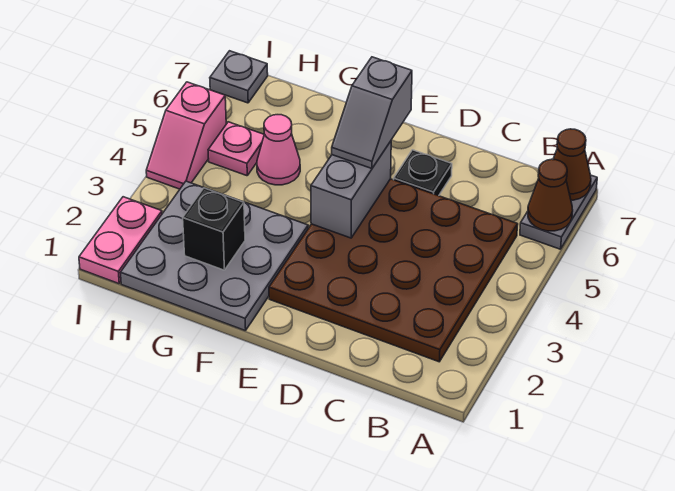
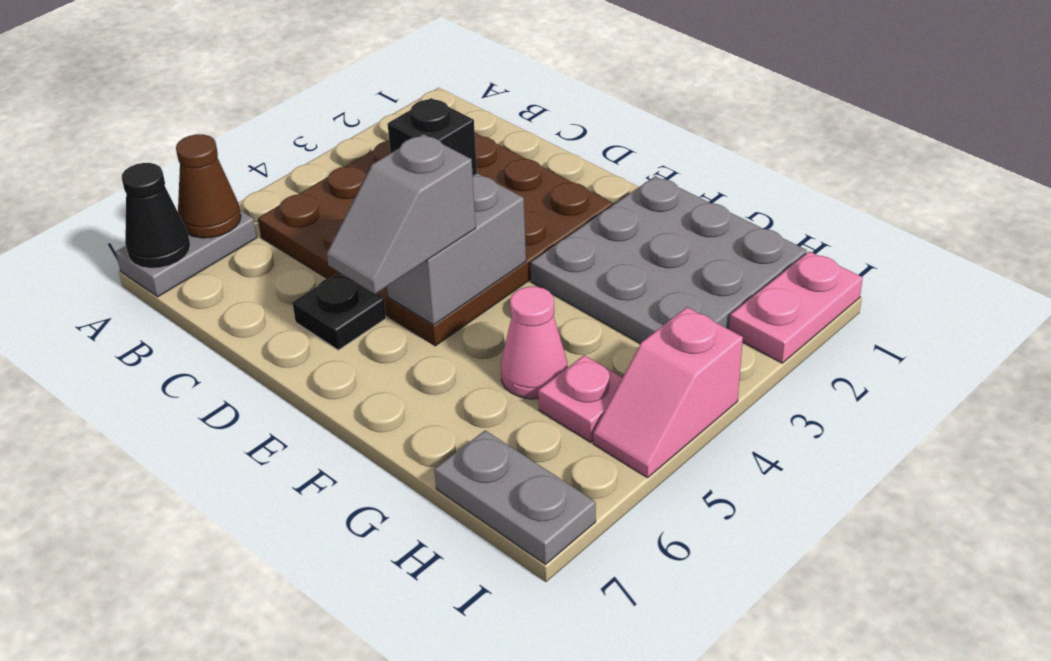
brown cone A7 level 2 -> black cone A7 level 2
grey slope E5:E6 level 3 top 6 -> grey slope E5:E6 level 3 top 5
black brick G2 level 2 -> black brick C3 level 2
pink slope I4:I5 level 1 top 5 -> pink slope I4:I5 level 1 top 4
grey plate I7 level 1 -> grey plate H7:I7 level 1

